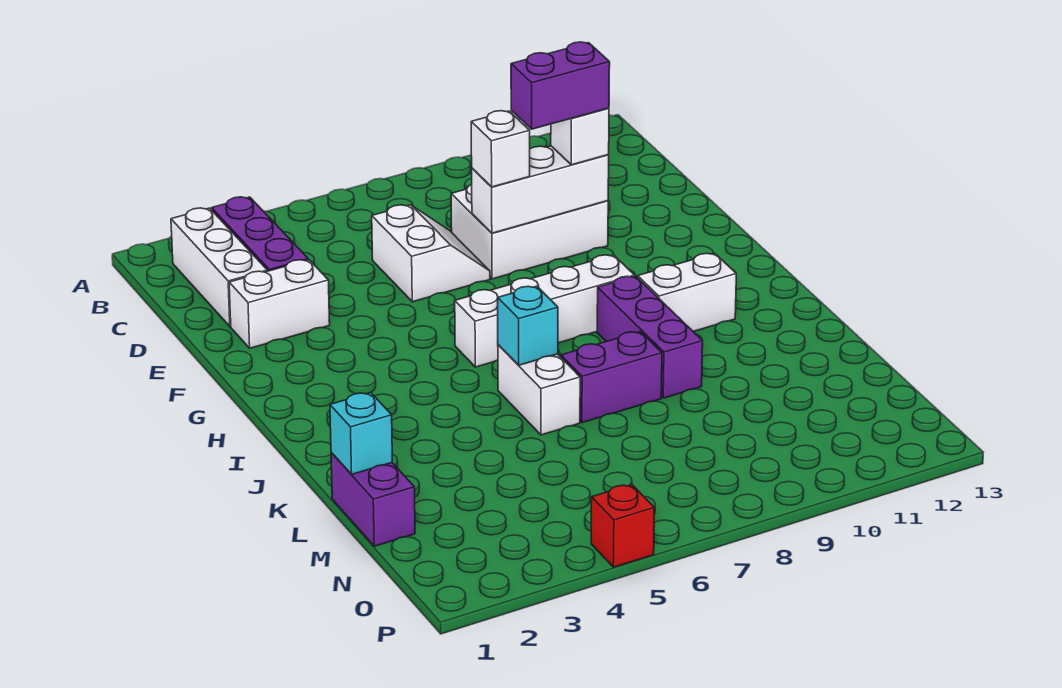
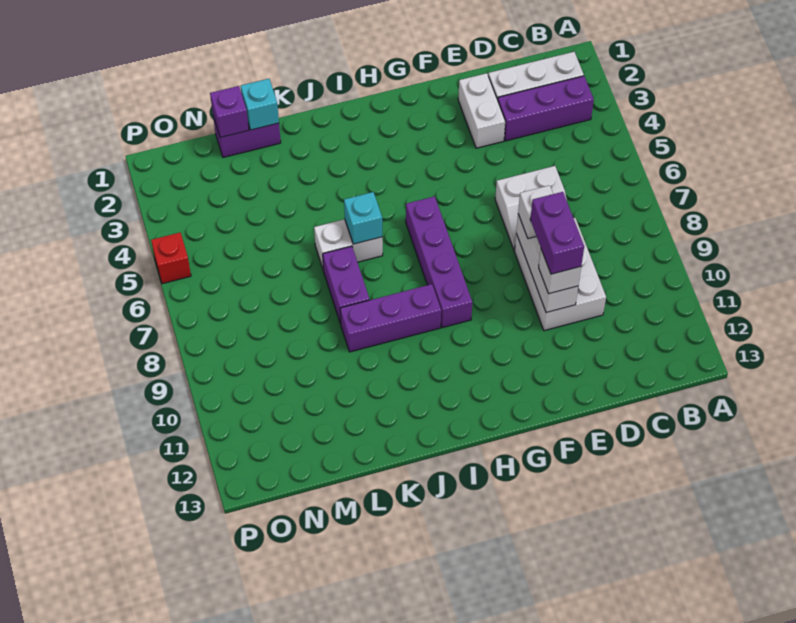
white brick H6:H9 level 1 -> purple brick H6:H9 level 1
white brick I10:I11 level 1 -> none
none -> purple brick M1 level 2

